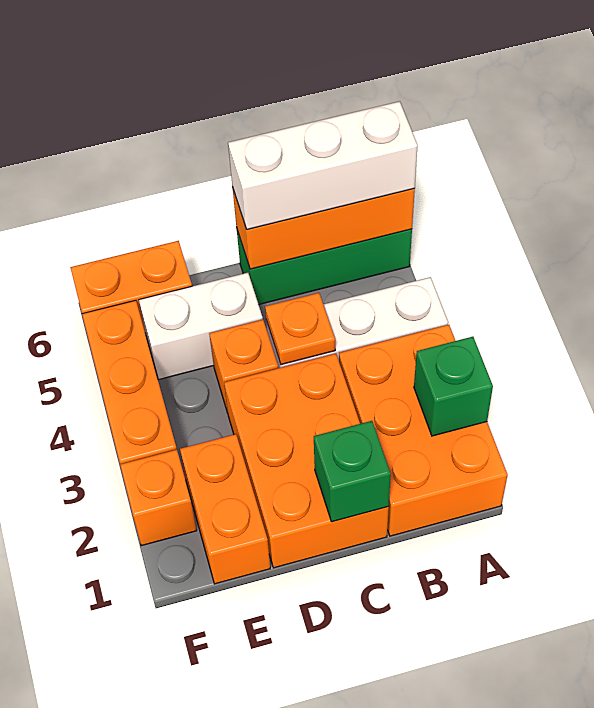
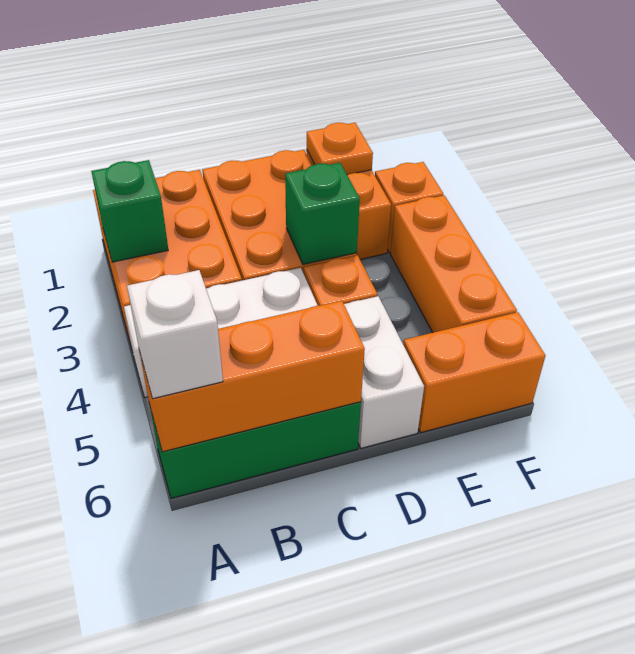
white brick A6:C6 level 3 -> white brick A6 level 3
green brick C1 level 2 -> green brick D3 level 2
orange plate C4 level 2 -> orange plate E1 level 2
white brick D5:E5 level 1 -> white brick D5:D6 level 1

